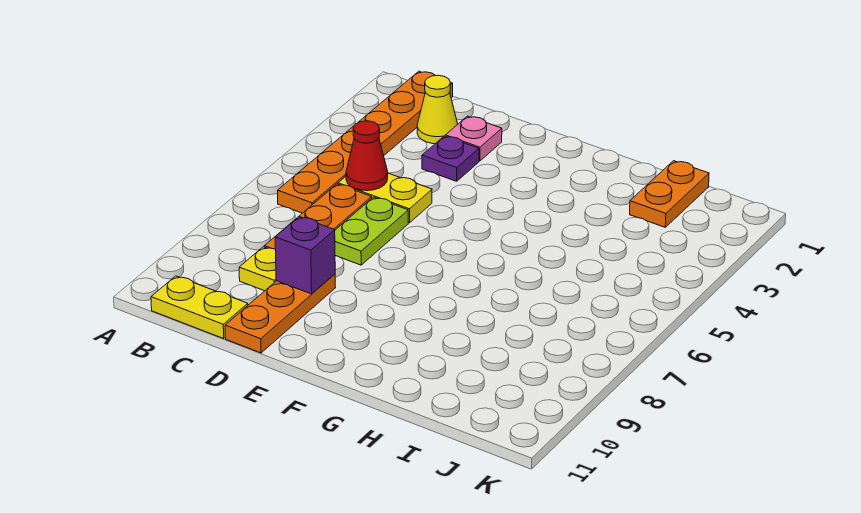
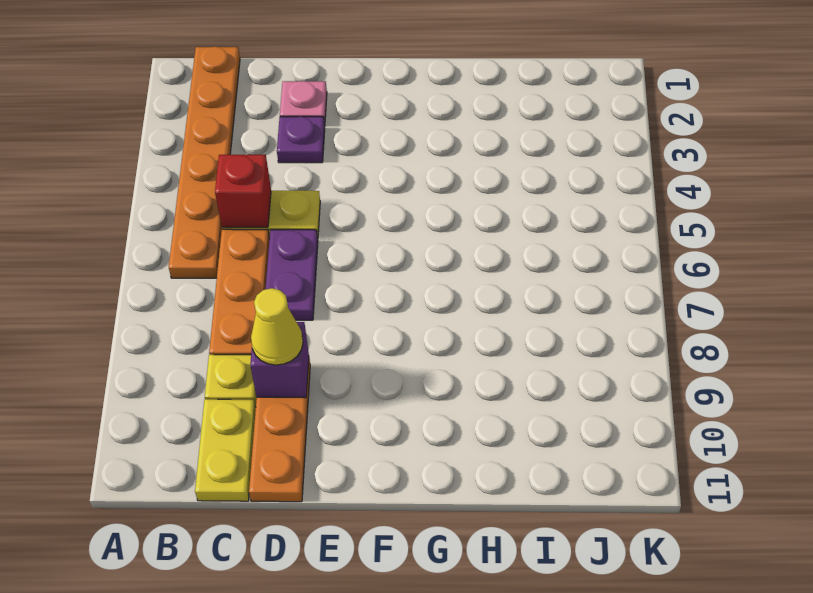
yellow plate B11:C11 level 1 -> yellow plate C10:C11 level 1
yellow cone C2 level 1 -> yellow cone D9 level 3
red cone C5 level 2 -> red brick C5 level 2
lime plate D6:D7 level 1 -> purple plate D6:D7 level 1
orange plate I1:I2 level 1 -> none

